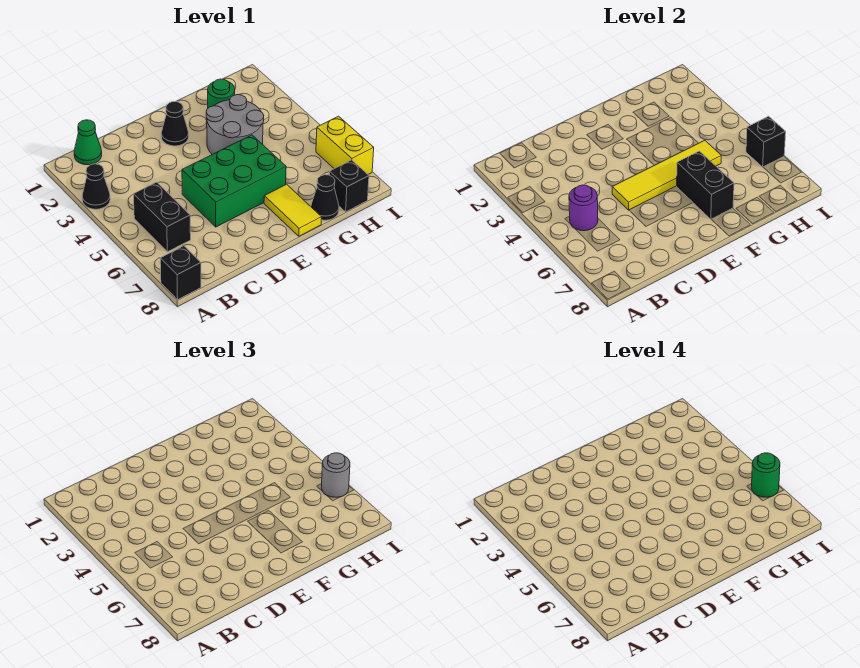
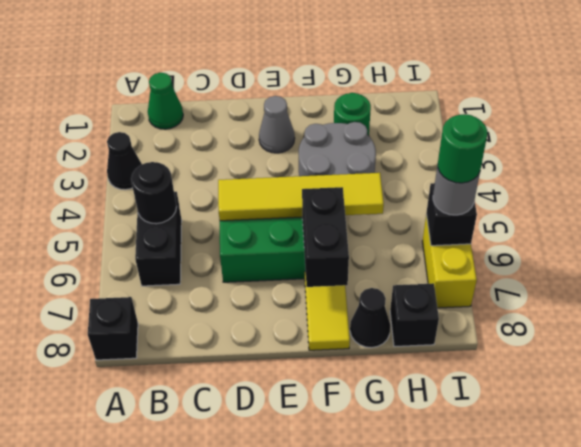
purple round brick B5 level 2 -> black round brick B5 level 2
black cone E2 level 1 -> grey cone E2 level 1

